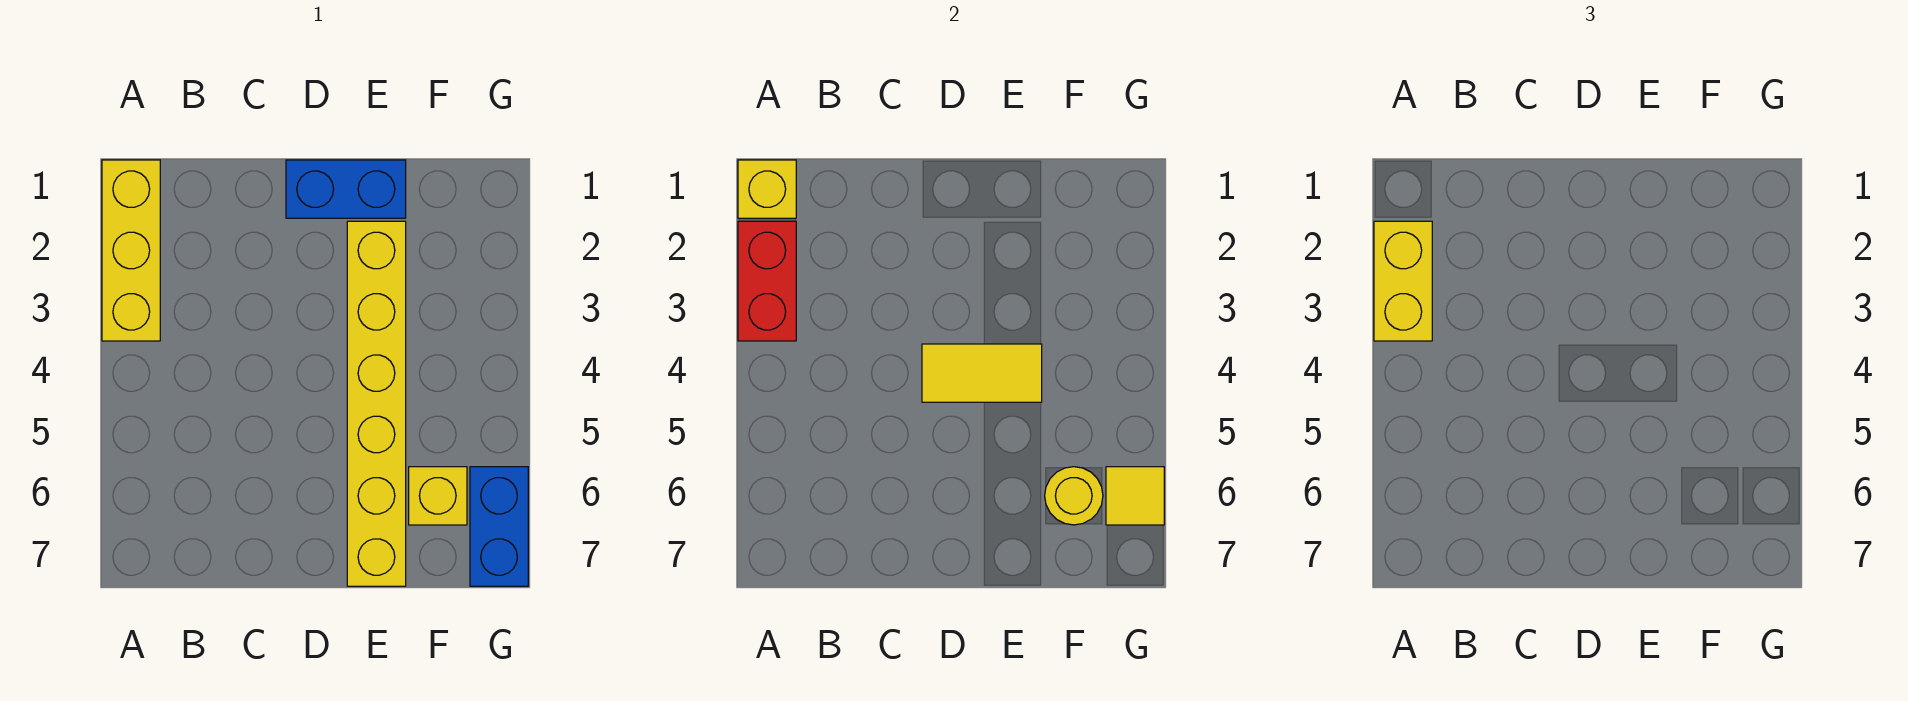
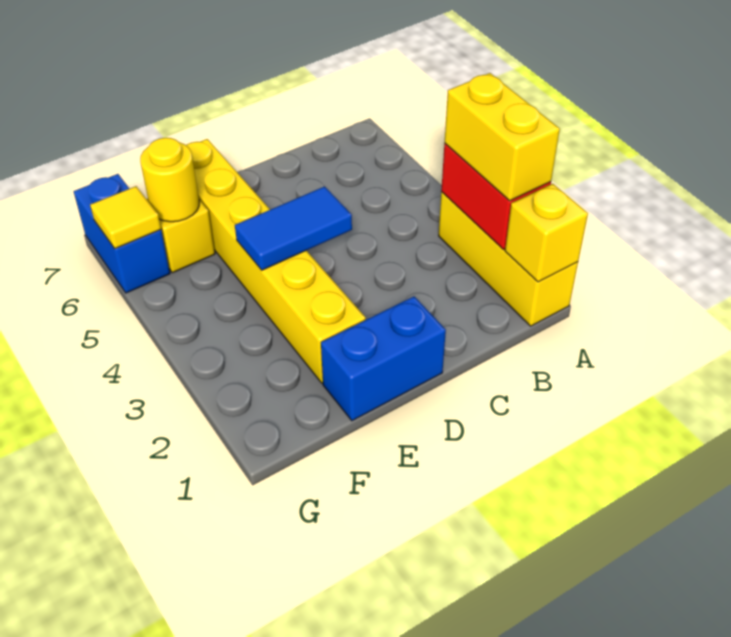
yellow tile D4:E4 level 2 -> blue tile D4:E4 level 2

